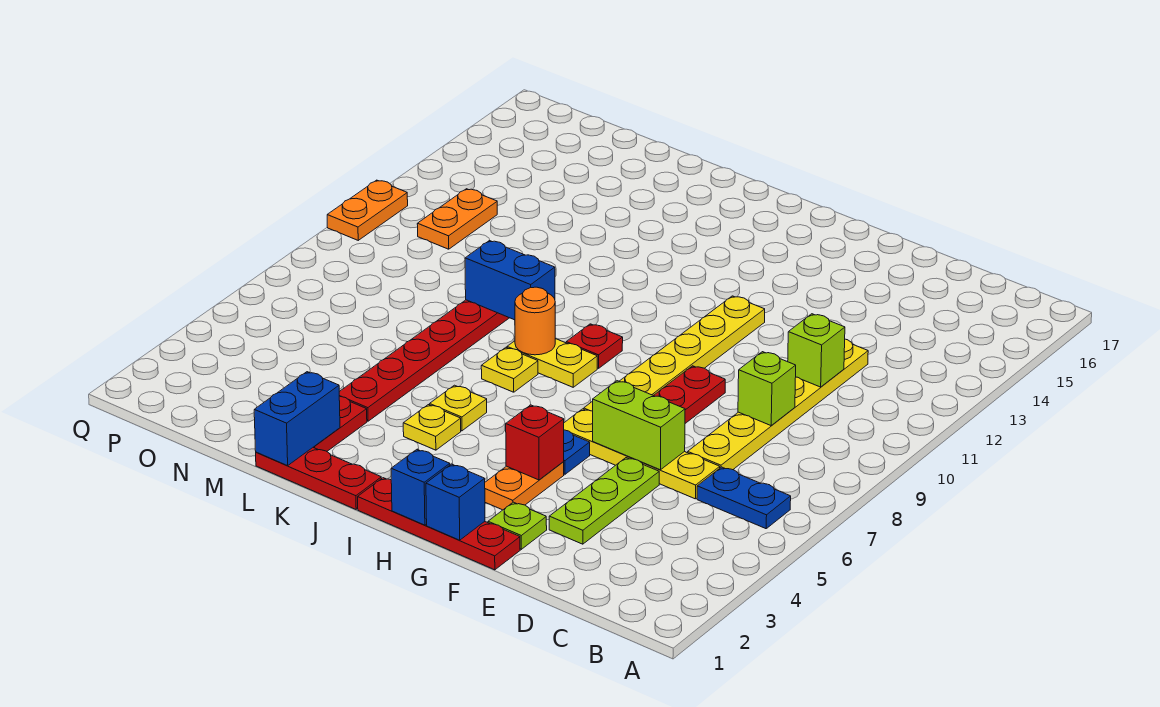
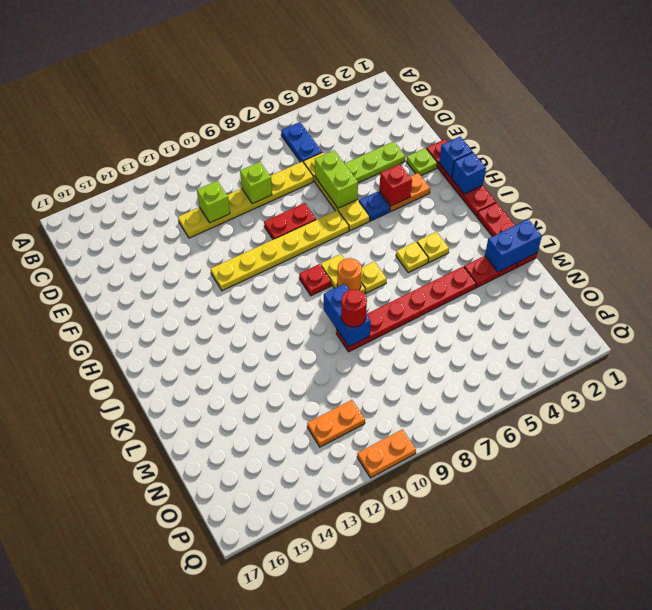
none -> red round brick L9 level 3

